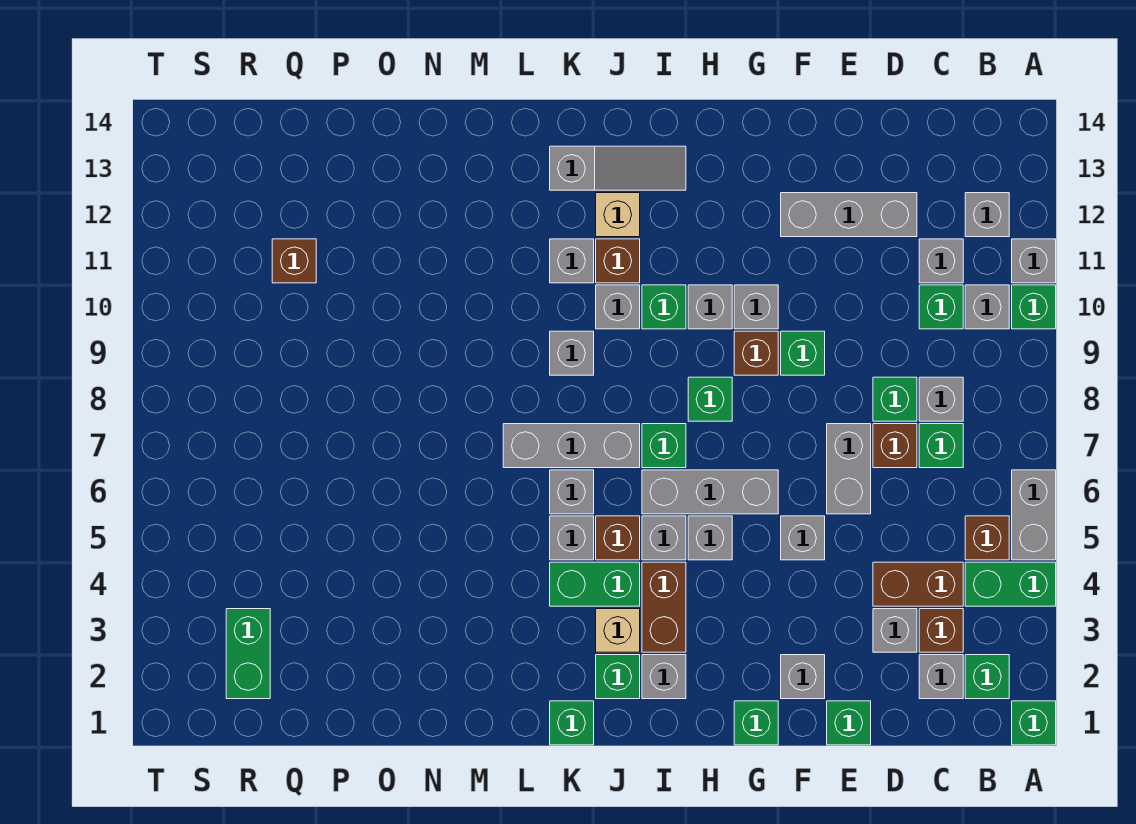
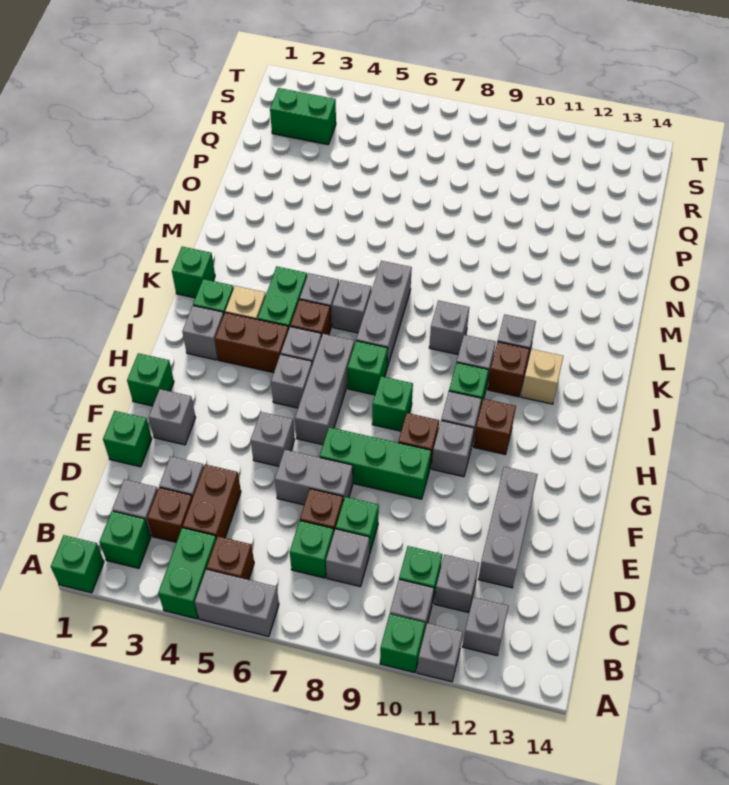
green brick F9 level 1 -> green brick F7:F9 level 1
grey slope I13:K13 level 1 top K -> none
brown brick Q11 level 1 -> brown brick H11 level 1

